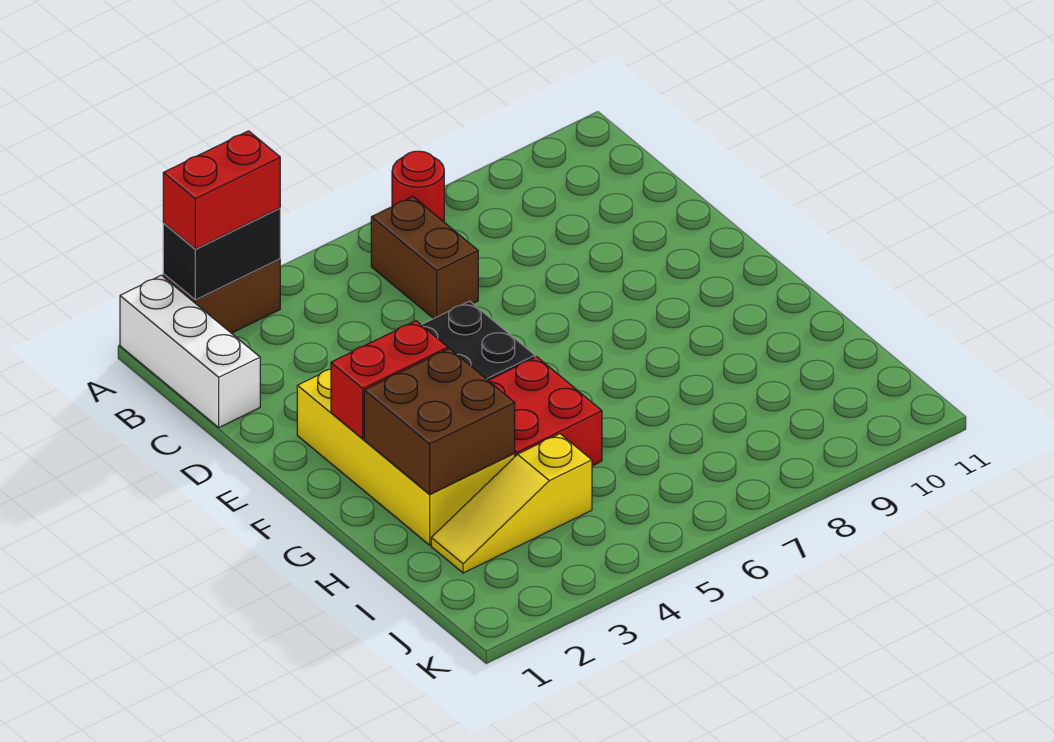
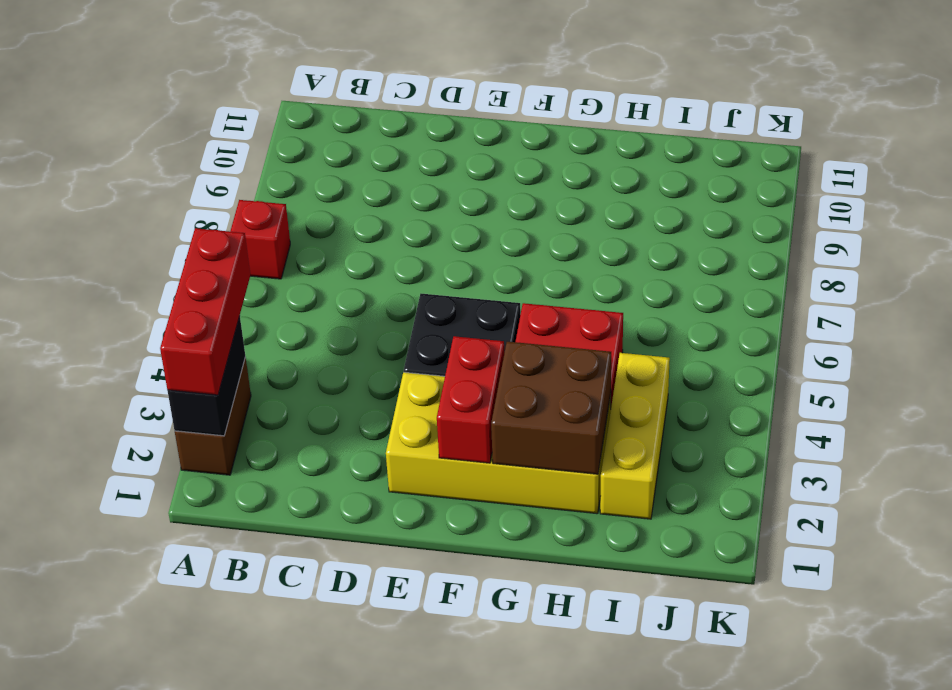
white brick A1:C1 level 1 -> none
red brick A2:A3 level 3 -> red brick A2:A4 level 3
red round brick A7 level 1 -> red brick A7 level 1
brown brick B6:C6 level 1 -> none
yellow slope I2:I4 level 1 top 4 -> yellow brick I2:I4 level 1

